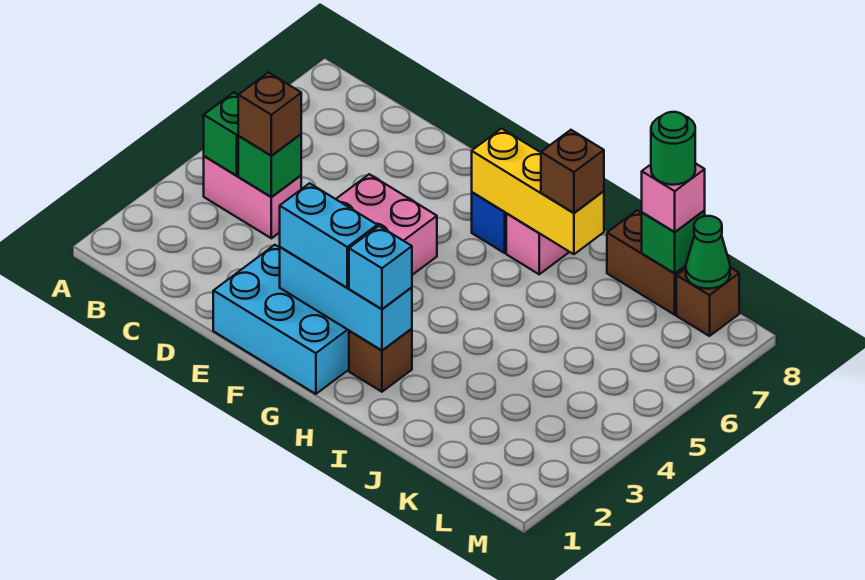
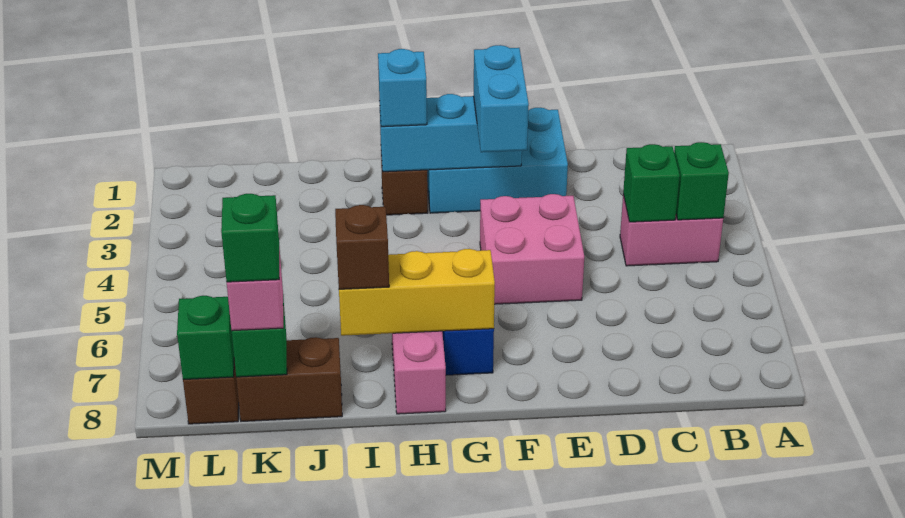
brown brick C4 level 3 -> none
cyan brick F2:G2 level 3 -> cyan brick F2:F3 level 3
green round brick K8 level 4 -> green brick K8 level 4
green cone L8 level 2 -> green brick L8 level 2

